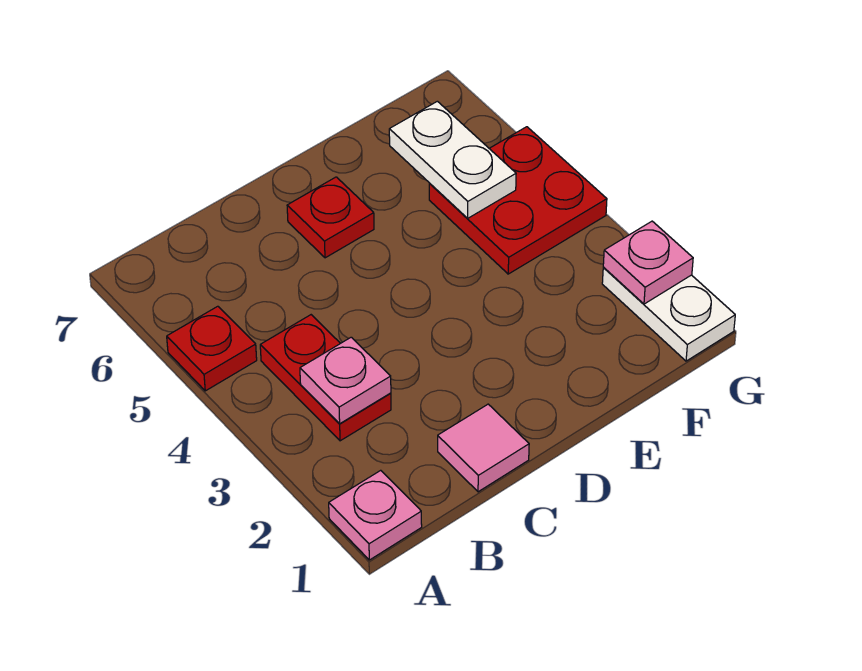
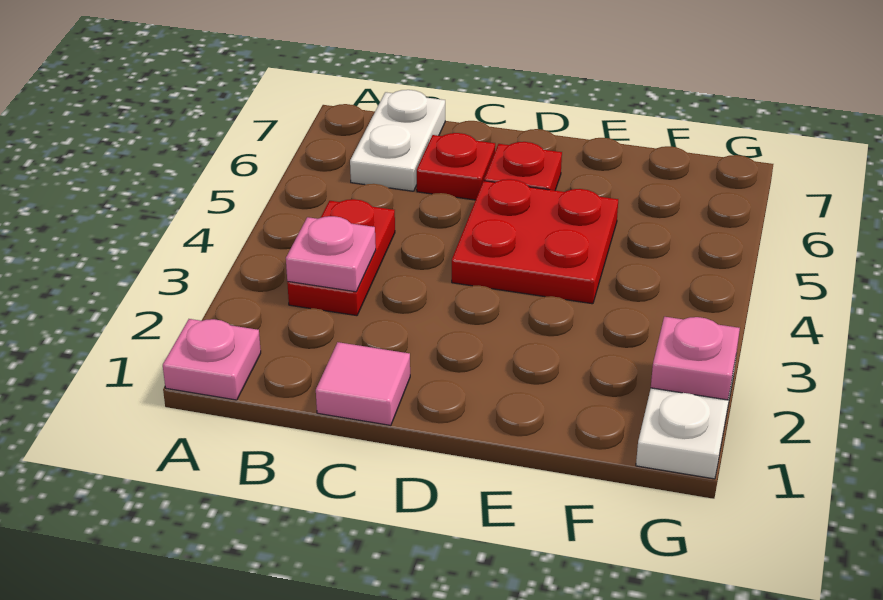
red plate A5 level 1 -> red plate C6 level 1
red plate F4:G5 level 1 -> red plate D4:E5 level 1
white plate F5:F6 level 2 -> white plate B6:B7 level 1

